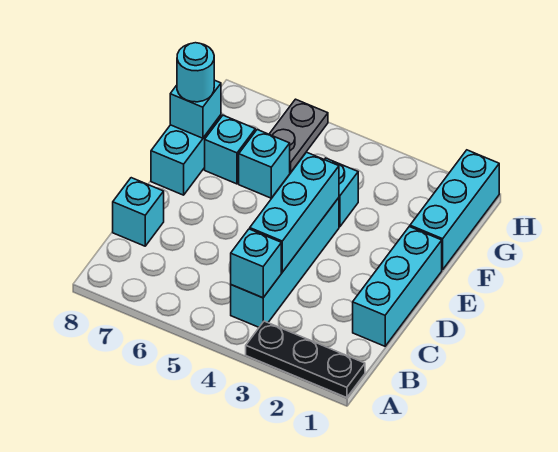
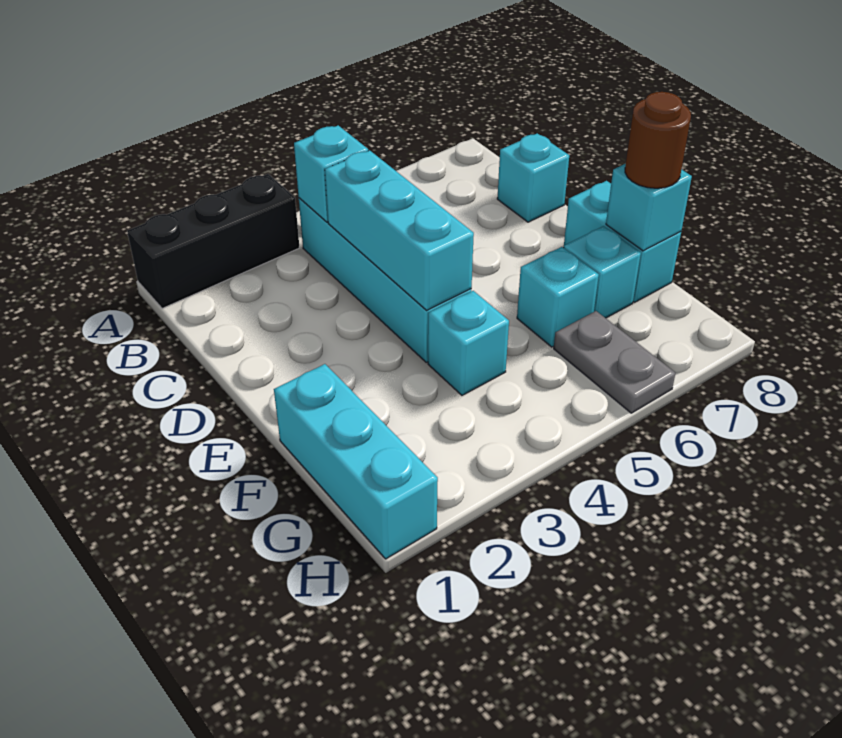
black plate A1:A3 level 1 -> black brick A1:A3 level 1
cyan brick C1:E1 level 1 -> none
cyan round brick F8 level 3 -> brown round brick F8 level 3

